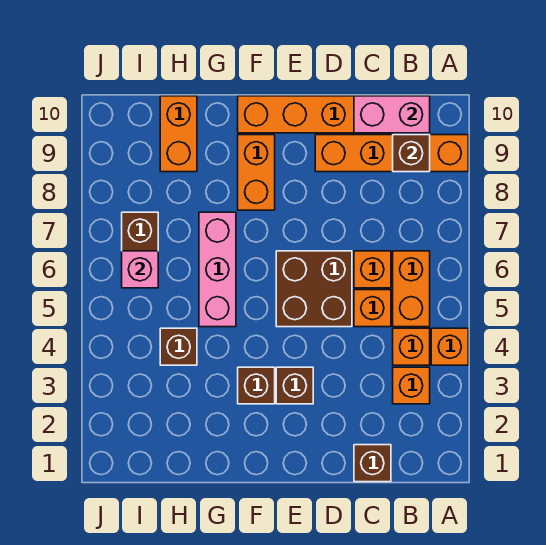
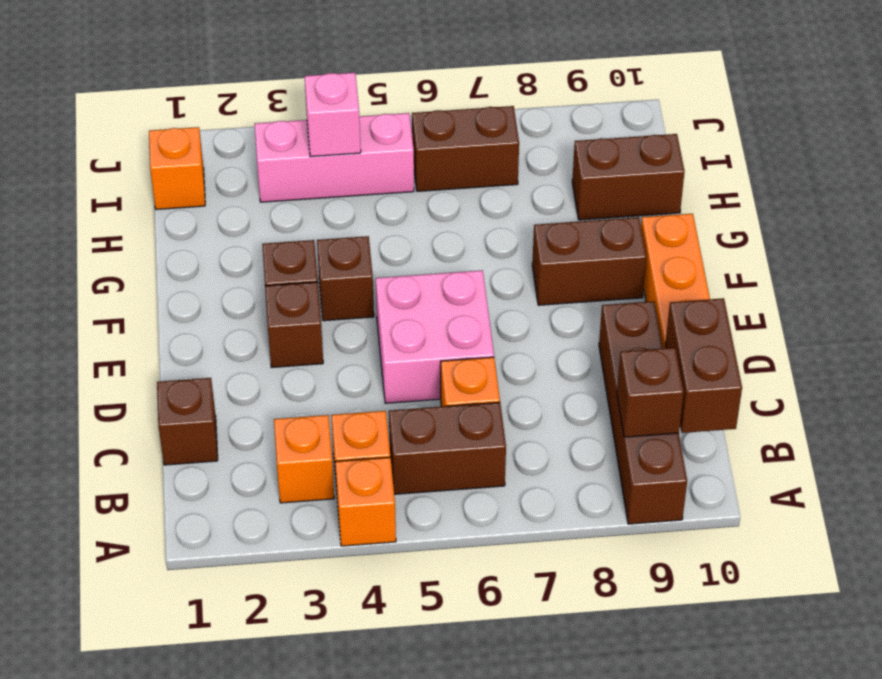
orange brick A9:D9 level 1 -> brown brick A9:D9 level 1
orange brick B5:B6 level 1 -> brown brick B5:B6 level 1
pink brick B10:C10 level 2 -> brown brick B10:C10 level 2
orange brick C5 level 1 -> orange brick I1 level 1
brown brick D5:E6 level 1 -> pink brick D5:E6 level 1
orange brick F8:F9 level 1 -> brown brick F8:F9 level 1
pink brick G5:G7 level 1 -> pink brick I3:I5 level 1
brown brick H4 level 1 -> brown brick F4 level 1
orange brick H9:H10 level 1 -> brown brick H9:H10 level 1
pink brick I6 level 2 -> pink brick I4 level 2

